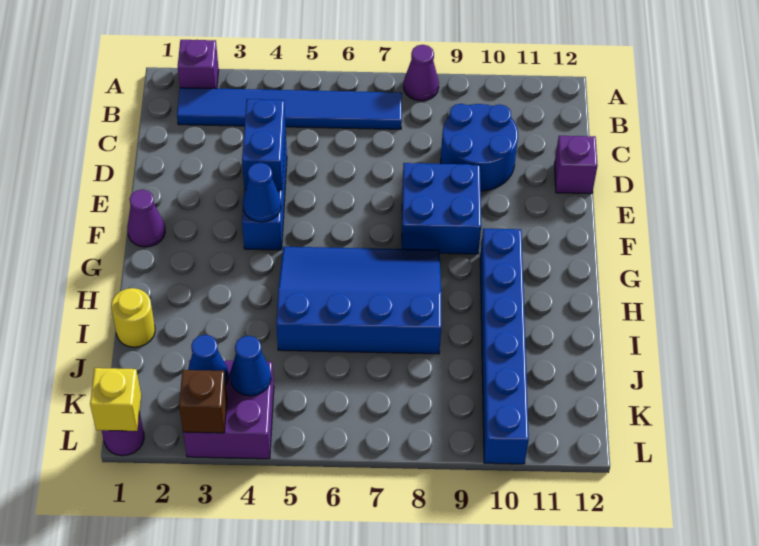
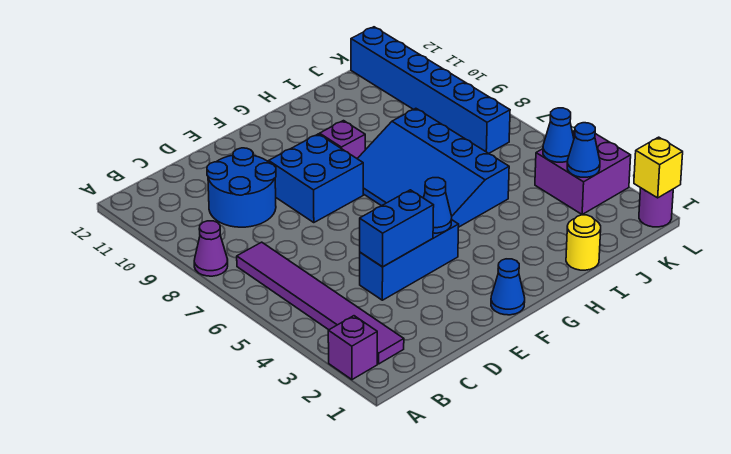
blue tile B2:B7 level 1 -> purple tile B2:B7 level 1
purple brick D12 level 1 -> purple brick G9 level 1
purple cone F1 level 1 -> blue cone F1 level 1
blue brick G10:L10 level 1 -> blue brick K7:K12 level 1
brown brick L3 level 2 -> none

